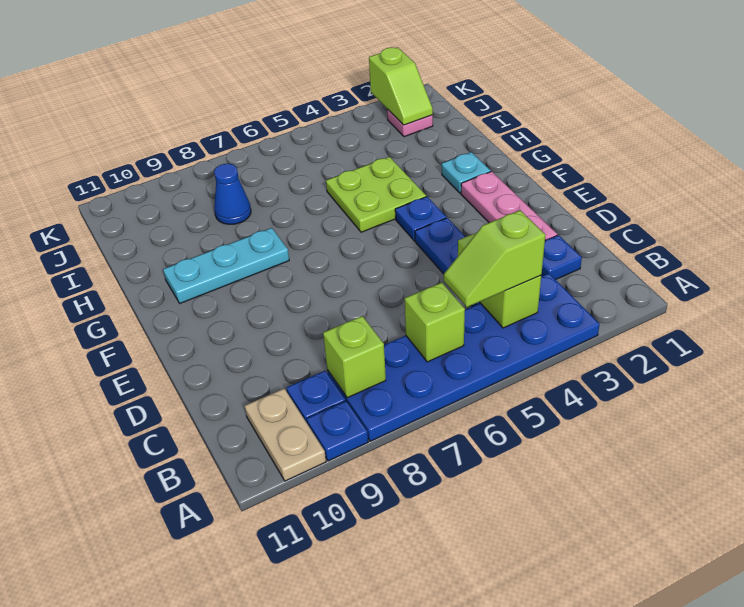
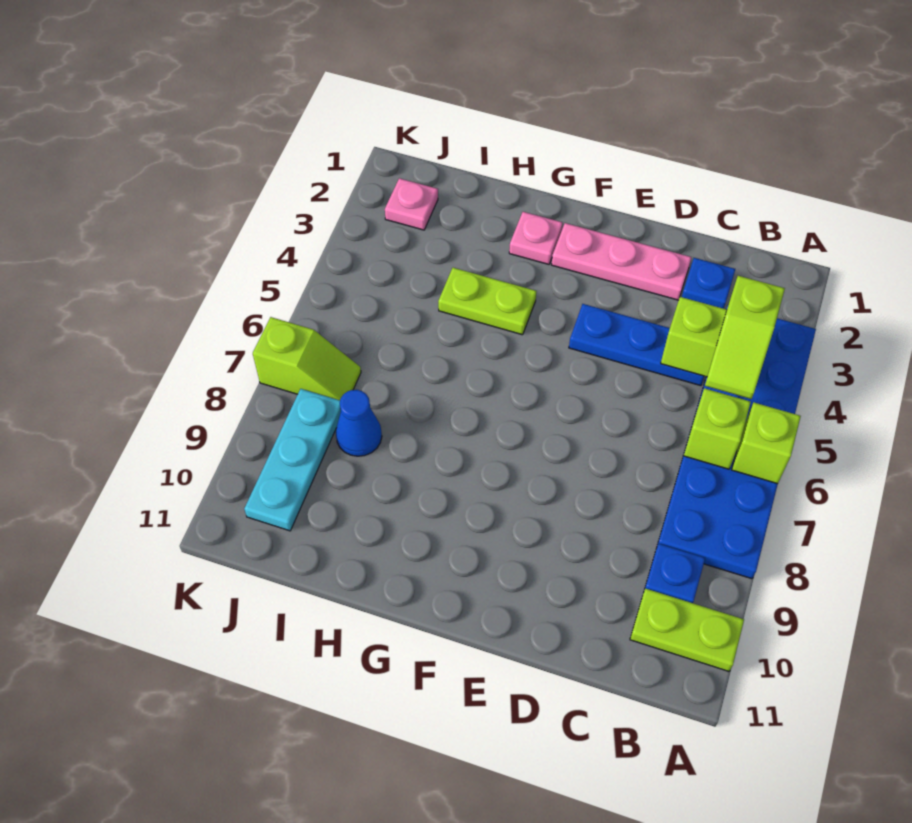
blue plate A9 level 1 -> none
tan plate A10:B10 level 1 -> lime plate A10:B10 level 1
lime brick B8 level 2 -> lime brick A6 level 2
blue plate F4 level 1 -> none
cyan plate G2 level 1 -> pink plate G2 level 1
lime plate G4:H5 level 1 -> lime plate G4:H4 level 1
cyan plate G8:G10 level 1 -> cyan plate J8:J10 level 1
lime slope J2:K2 level 2 top K -> lime slope J7:K7 level 1 top K

